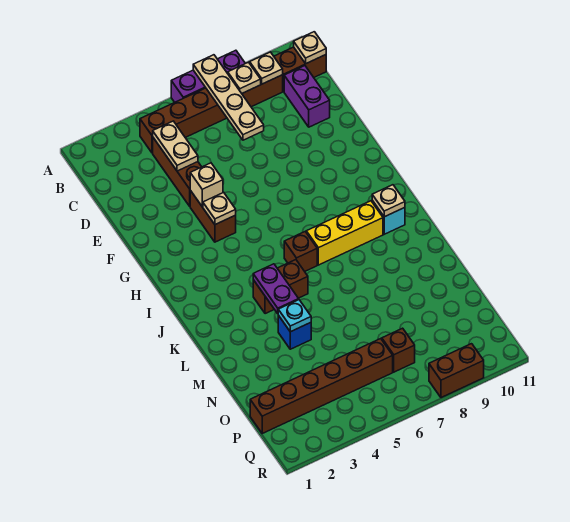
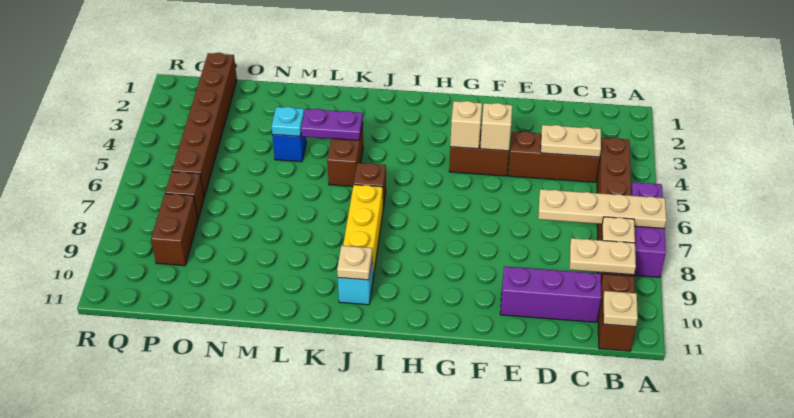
tan plate B9 level 2 -> tan plate B9:C9 level 2
purple brick C10:D10 level 1 -> purple brick C10:E10 level 1
tan plate G4 level 2 -> tan brick G4 level 2
brown brick R8:R9 level 1 -> brown brick P8:P9 level 1

